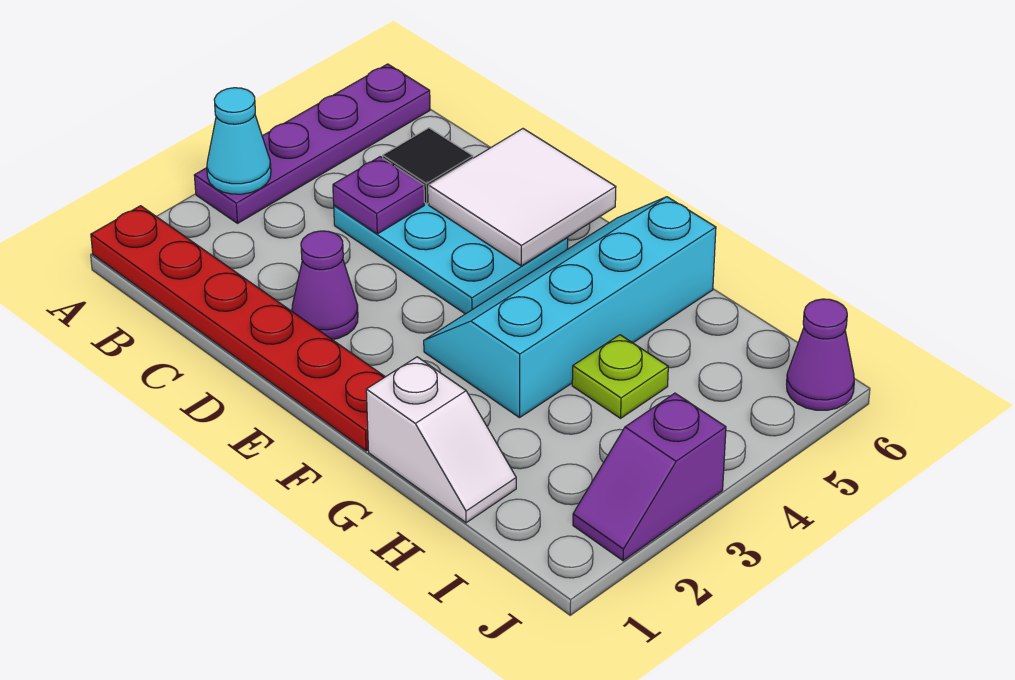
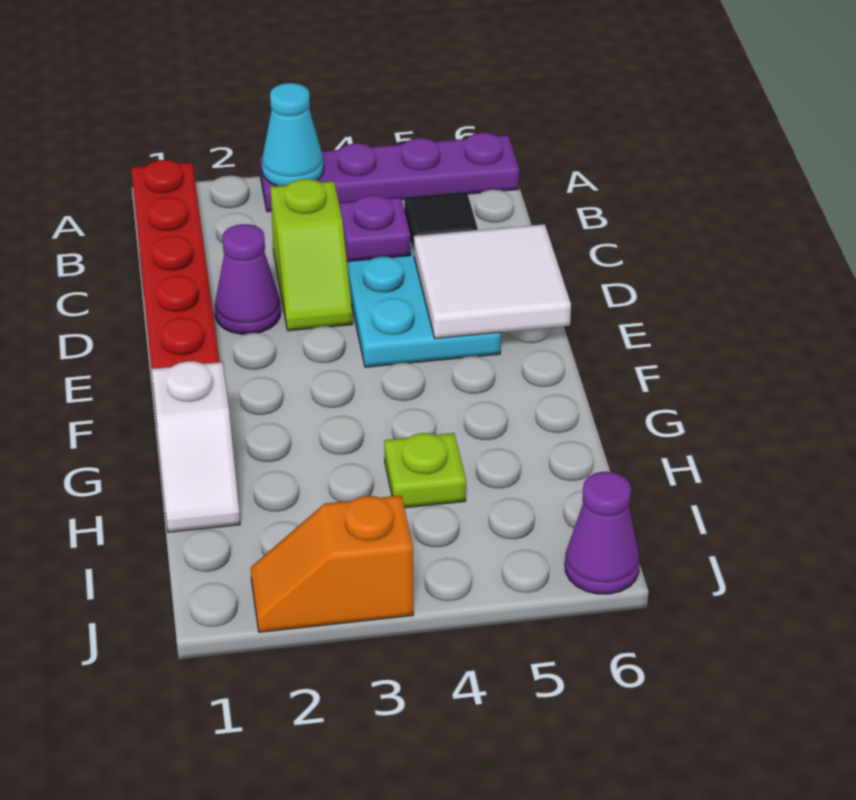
none -> lime slope C3:D3 level 1 top C
cyan slope F3:G6 level 1 top G -> none
purple slope J2:J3 level 1 top 3 -> orange slope J2:J3 level 1 top 3

